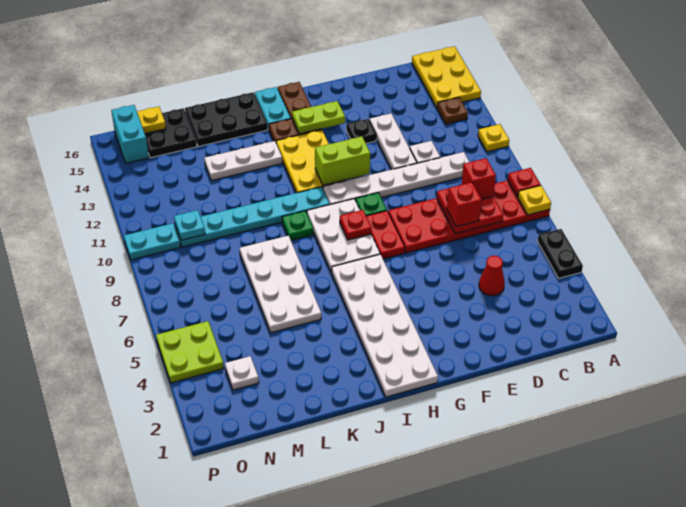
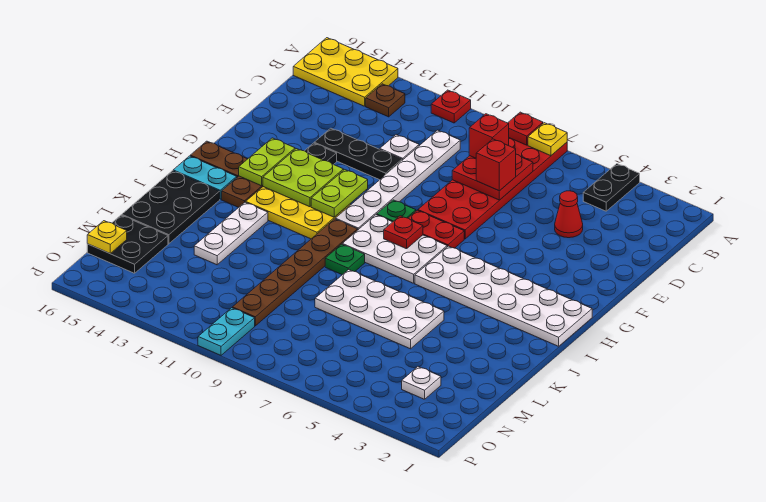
black plate A4:A5 level 1 -> black plate A4:B4 level 1
yellow plate A11 level 1 -> red plate A11 level 1
white plate E11:E13 level 1 -> black plate E11:E13 level 1
lime brick G11:H11 level 2 -> lime plate G11:H11 level 2
cyan plate I10:N10 level 1 -> brown plate I10:N10 level 1
cyan plate N10 level 2 -> none
lime plate O4:P5 level 1 -> lime plate G12:H13 level 2
cyan brick O15:O16 level 1 -> none

